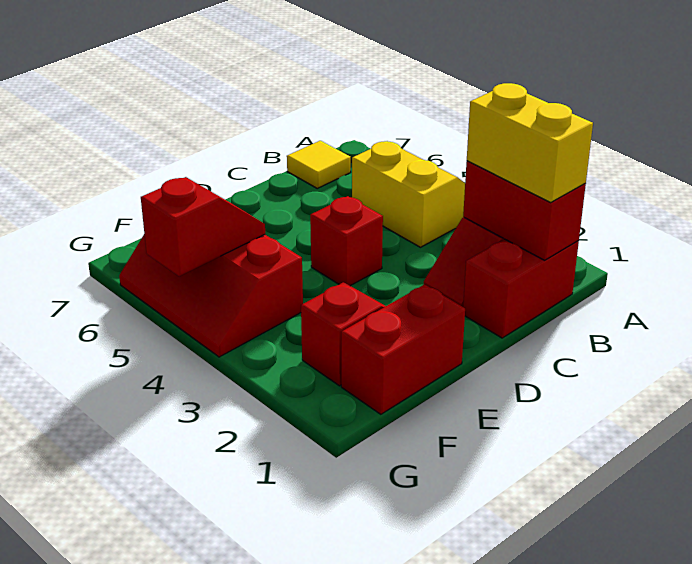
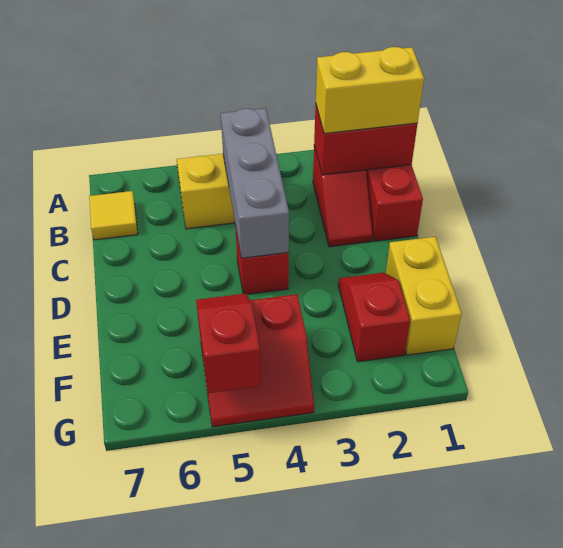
none -> grey brick B4:D4 level 2
red brick E1:F1 level 1 -> yellow brick E1:F1 level 1
red slope F4:G6 level 1 top F -> red slope F4:G5 level 1 top F

